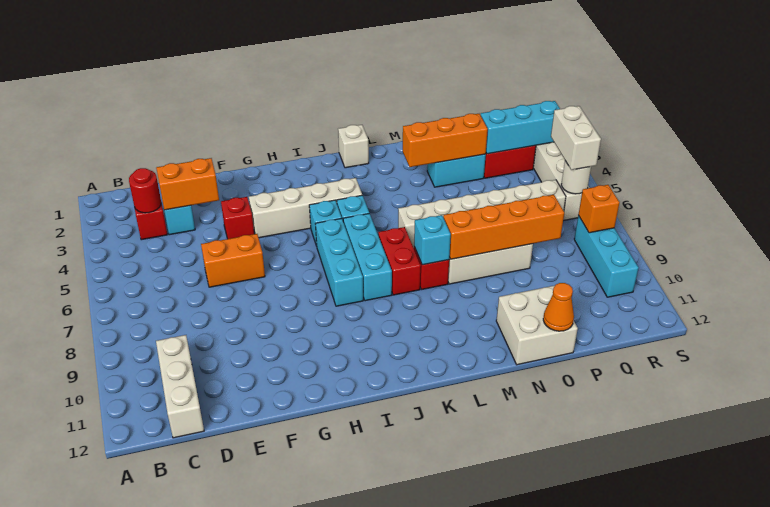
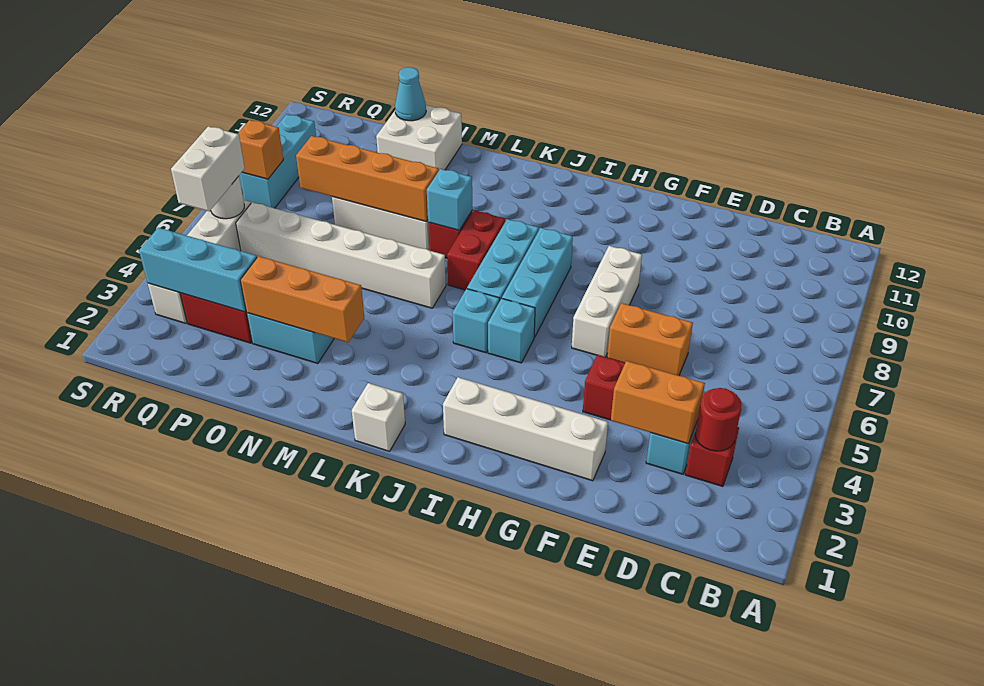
white brick C10:C12 level 1 -> white brick G6:G8 level 1
white brick G4:J4 level 1 -> white brick F2:I2 level 1
orange cone O12 level 2 -> cyan cone O12 level 2

